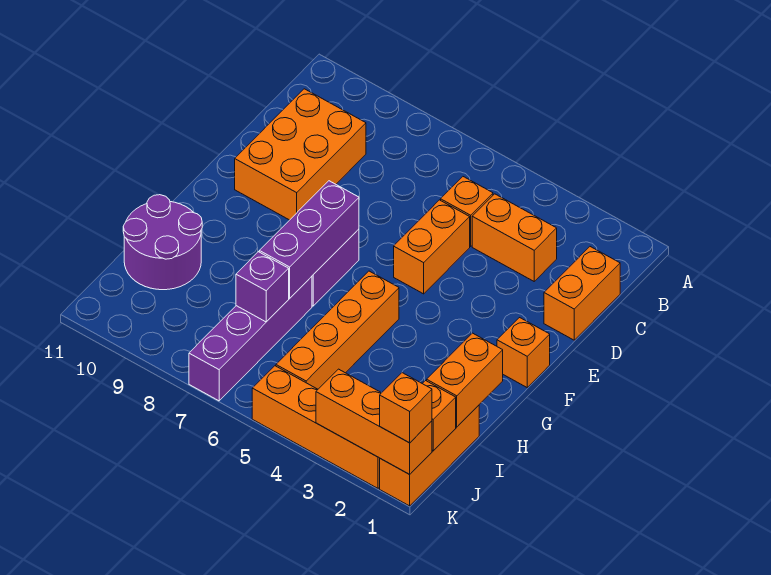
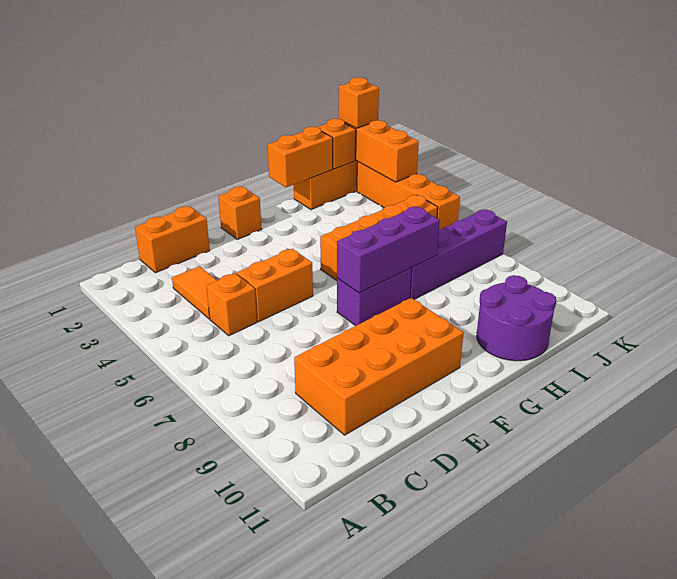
orange brick C3:C4 level 1 -> orange tile C3:C4 level 1
orange brick C9:E10 level 1 -> orange brick C9:F10 level 1
purple brick I7 level 2 -> none

